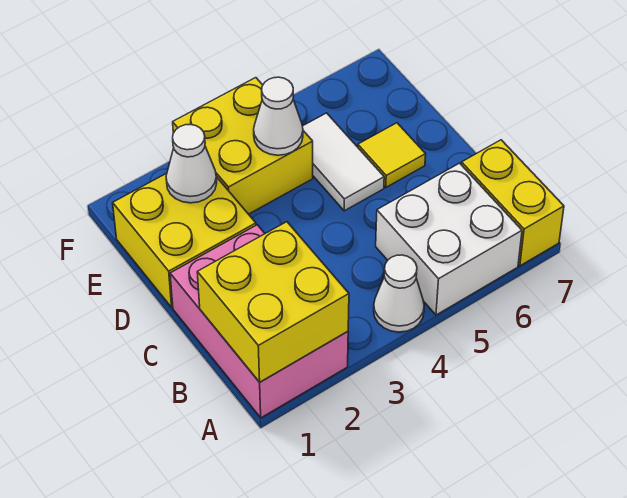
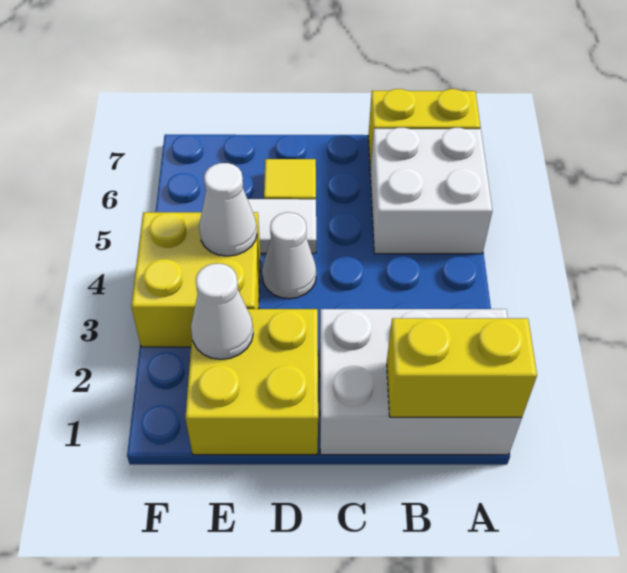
pink brick A1:C2 level 1 -> white brick A1:C2 level 1
yellow brick A1:B2 level 2 -> yellow brick A1:B1 level 2
white cone A4 level 1 -> white cone D4 level 1

